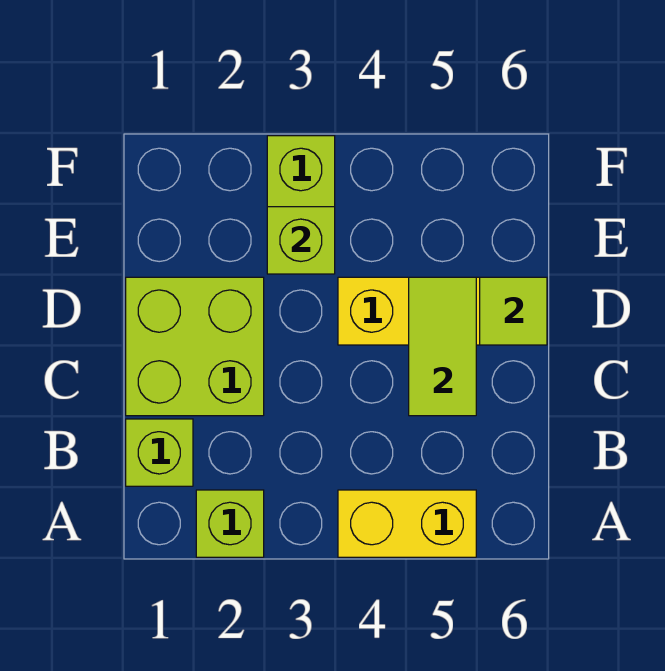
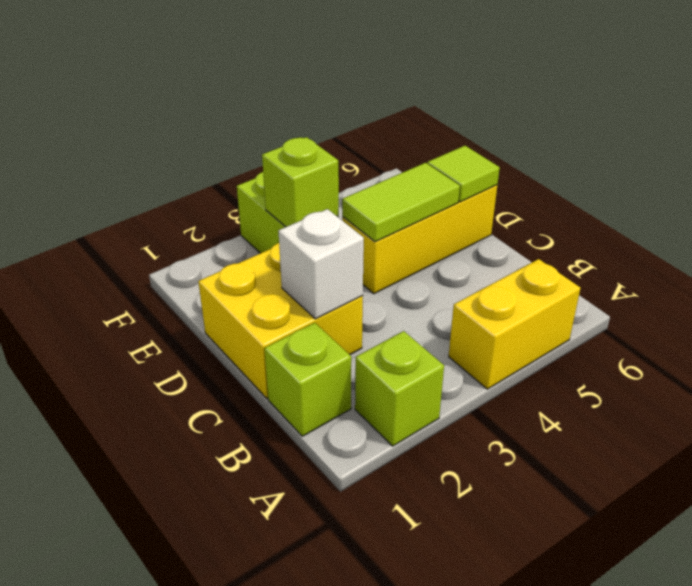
lime brick C1:D2 level 1 -> yellow brick C1:D2 level 1
none -> white brick C2 level 2
lime tile C5:D5 level 2 -> lime tile D4:D5 level 2

